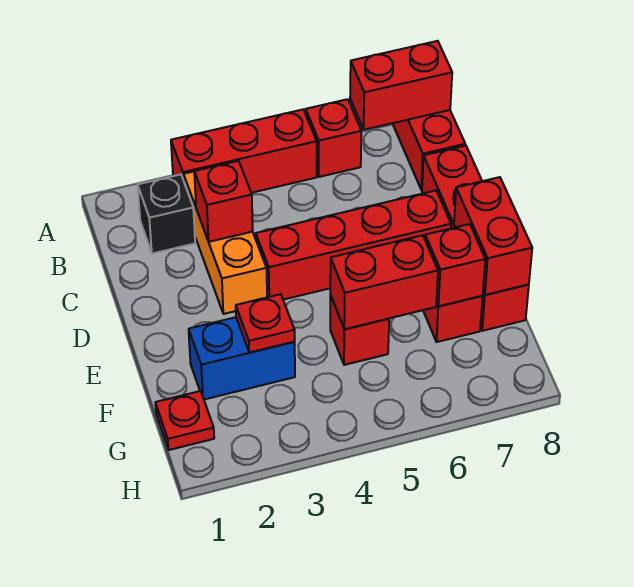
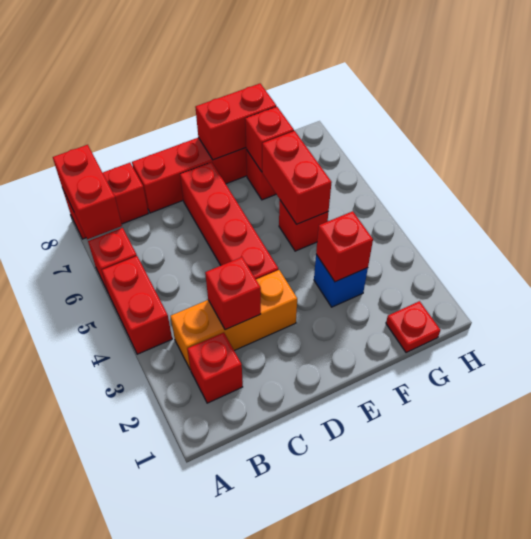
red brick A3:A5 level 1 -> red brick A4:A5 level 1
black brick B2 level 1 -> red brick B2 level 1
blue brick F2:F3 level 1 -> blue brick F3 level 1
red plate F3 level 2 -> red brick F3 level 2

